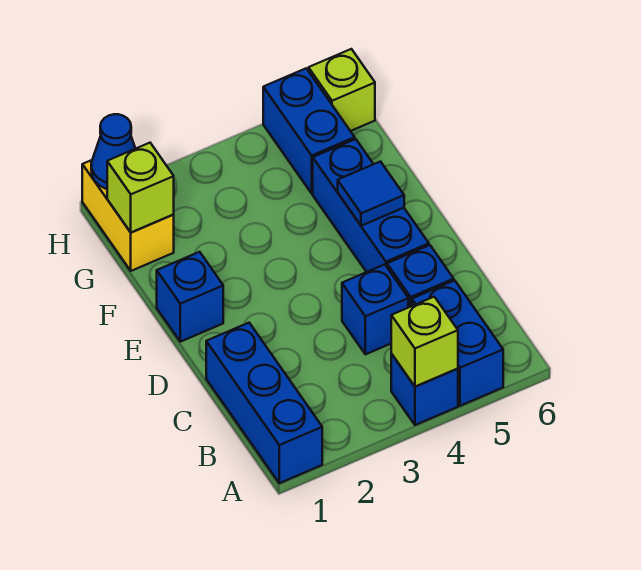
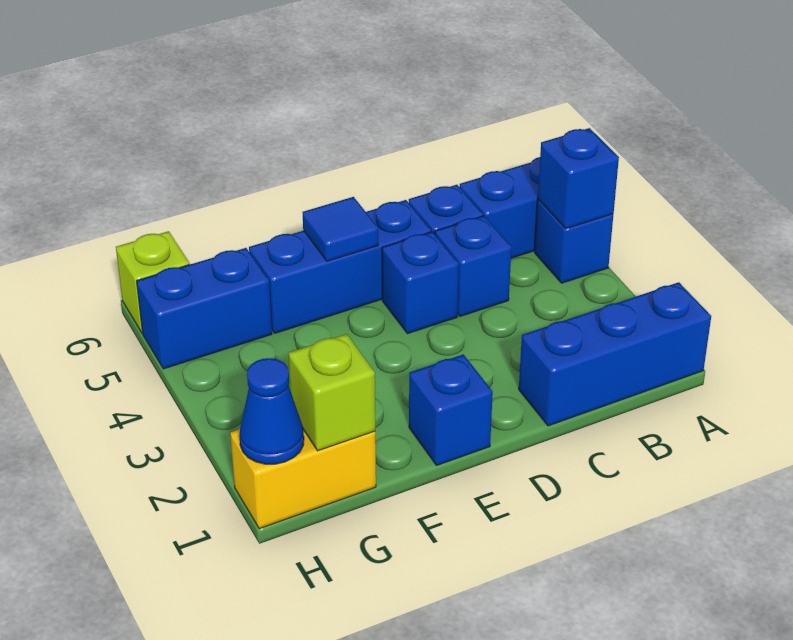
lime brick A4 level 2 -> blue brick A4 level 2
none -> blue brick D4 level 1

